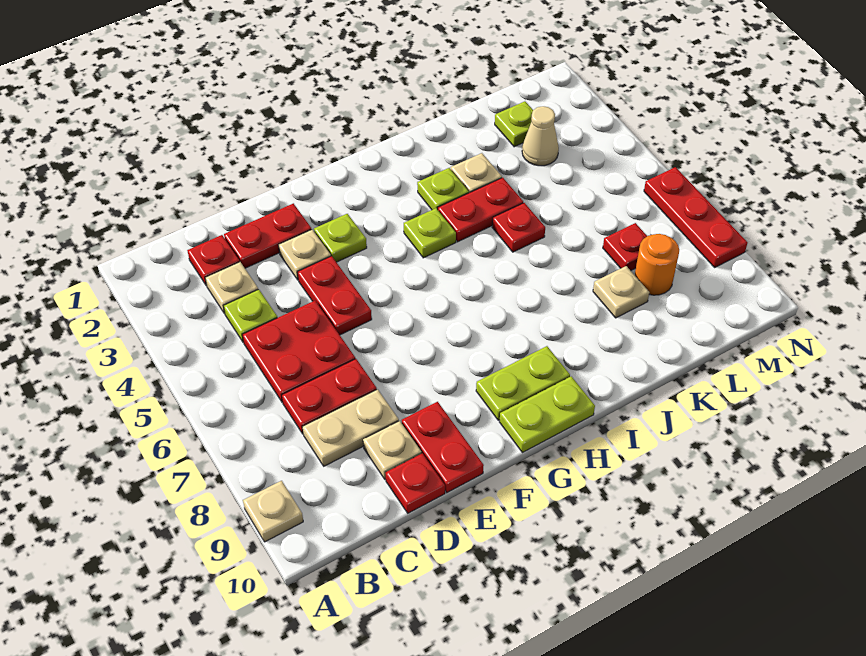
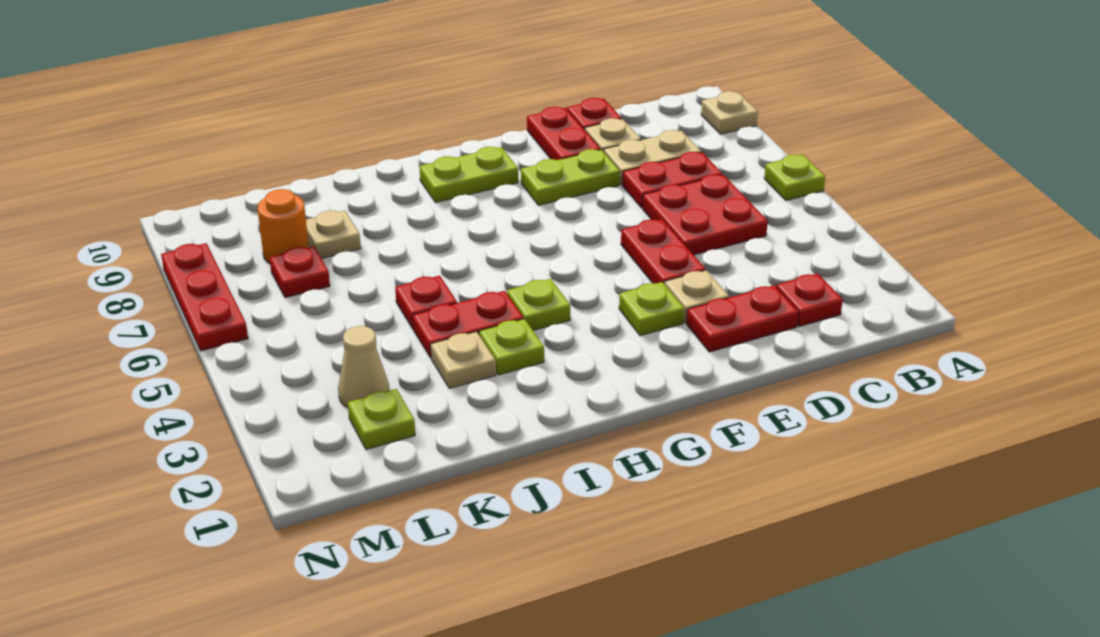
tan plate C3 level 1 -> none
lime plate C4 level 1 -> lime plate A6 level 1
lime plate G10:H10 level 1 -> lime plate E8:F8 level 1

